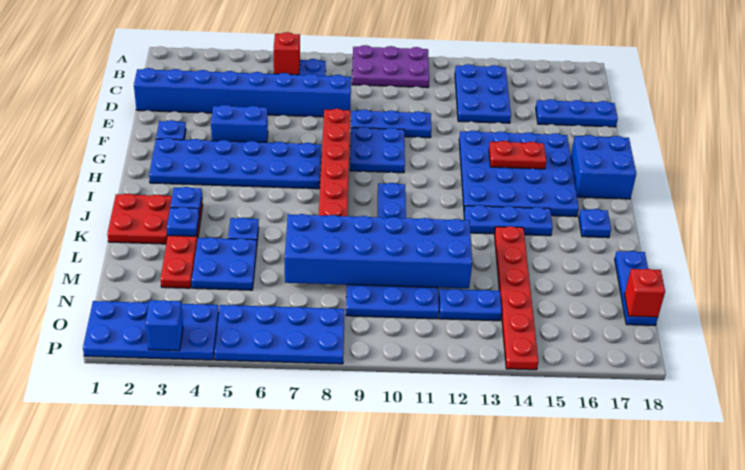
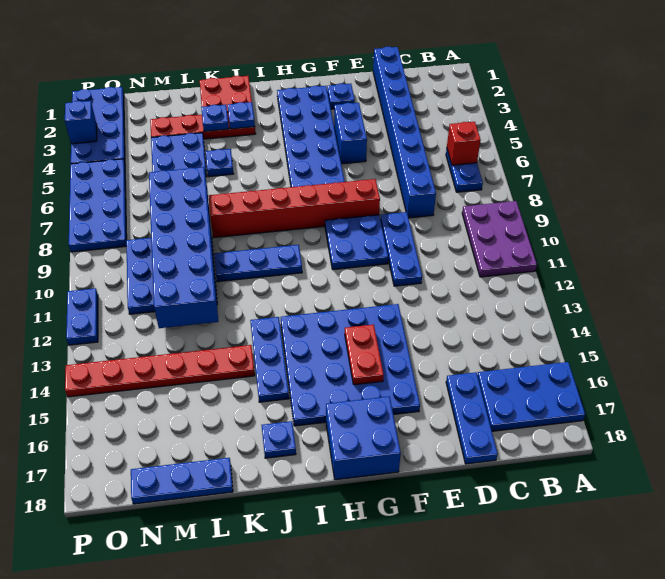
blue plate B13:D14 level 1 -> blue plate A16:C17 level 1
blue plate N12:N13 level 1 -> blue plate P11:P12 level 1
red brick N18 level 2 -> none

